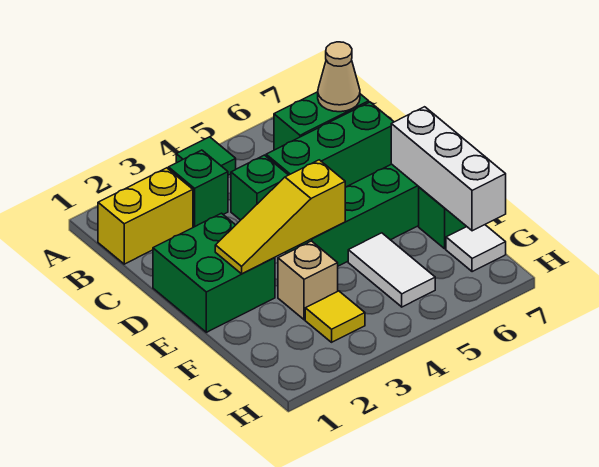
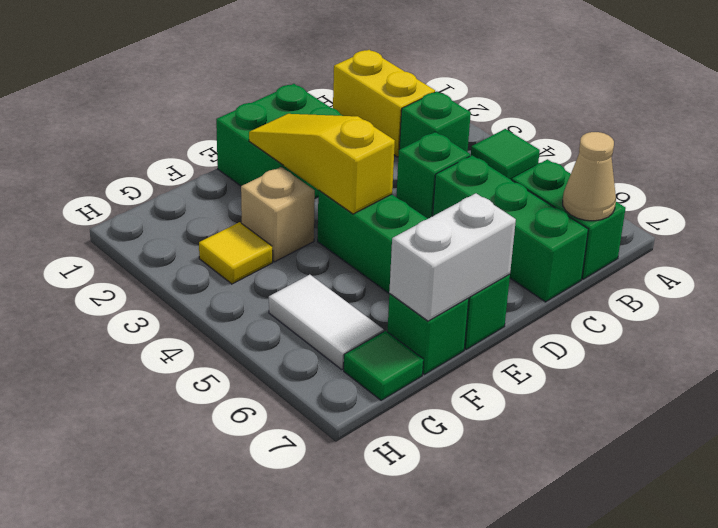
white brick E7:G7 level 2 -> white brick E7:F7 level 2
white tile F5:G5 level 1 -> white tile G5:G6 level 1
white tile G7 level 1 -> green tile G7 level 1

